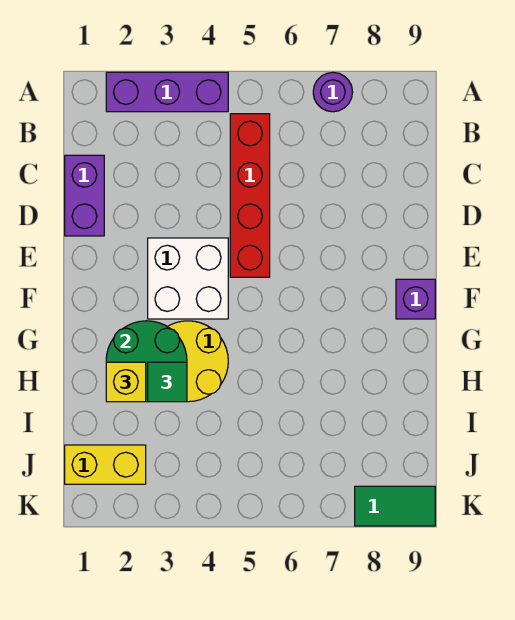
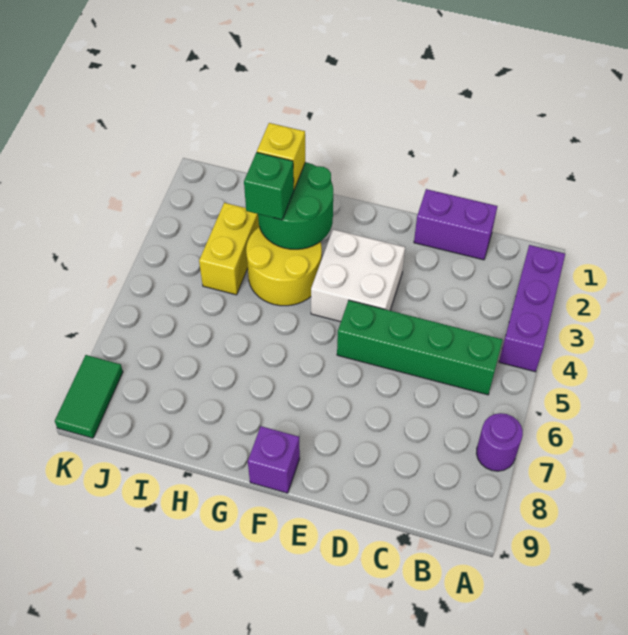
red brick B5:E5 level 1 -> green brick B5:E5 level 1
green tile H3 level 3 -> green brick H3 level 3
yellow brick J1:J2 level 1 -> yellow brick I3:I4 level 1

